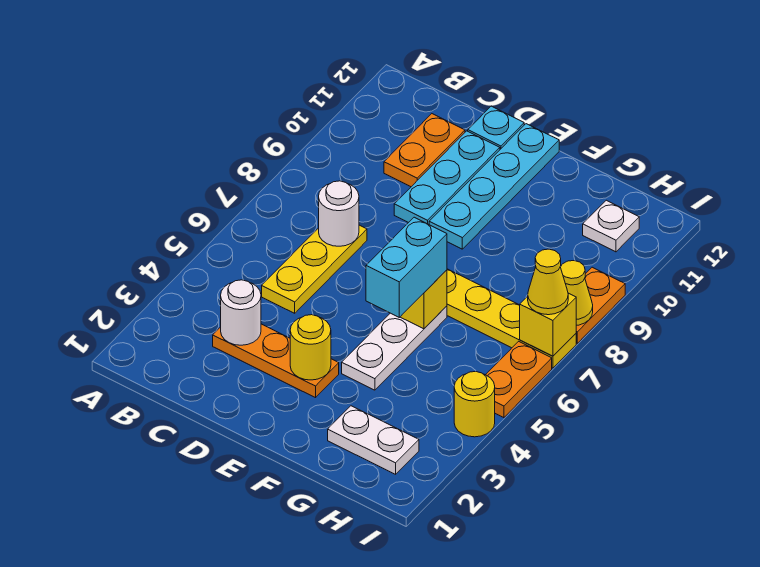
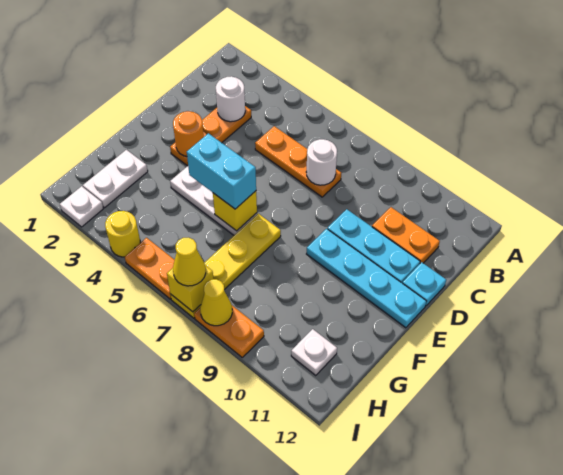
yellow plate C5:C7 level 1 -> orange plate C5:C7 level 1
yellow round brick E3 level 2 -> orange round brick E3 level 2
none -> white plate I2 level 1

